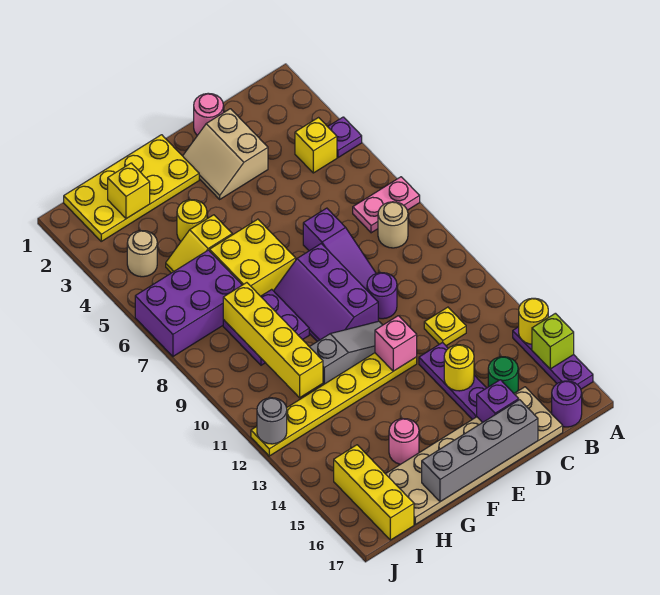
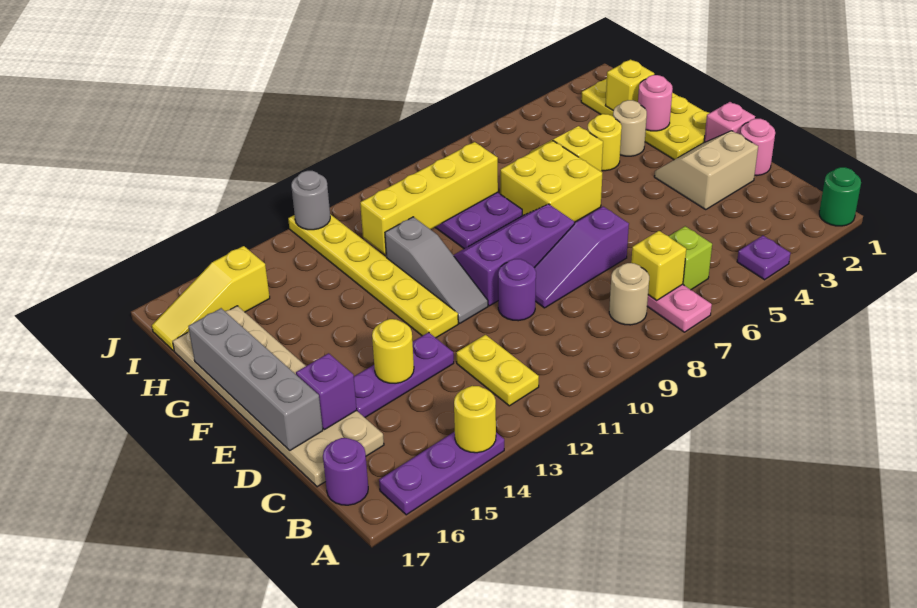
lime brick A15 level 2 -> lime brick B6 level 1
yellow brick B4 level 1 -> yellow brick B7 level 2
yellow plate C12 level 1 -> yellow plate B12:C12 level 1
green round brick C15 level 1 -> green round brick A1 level 1
pink brick E12 level 2 -> pink brick E1 level 1
pink round brick G15 level 1 -> pink round brick G2 level 2
purple brick H6:J7 level 1 -> none
tan round brick I4 level 1 -> tan round brick G3 level 1
yellow brick I15:I17 level 1 -> yellow slope I15:I17 level 1 top 15

